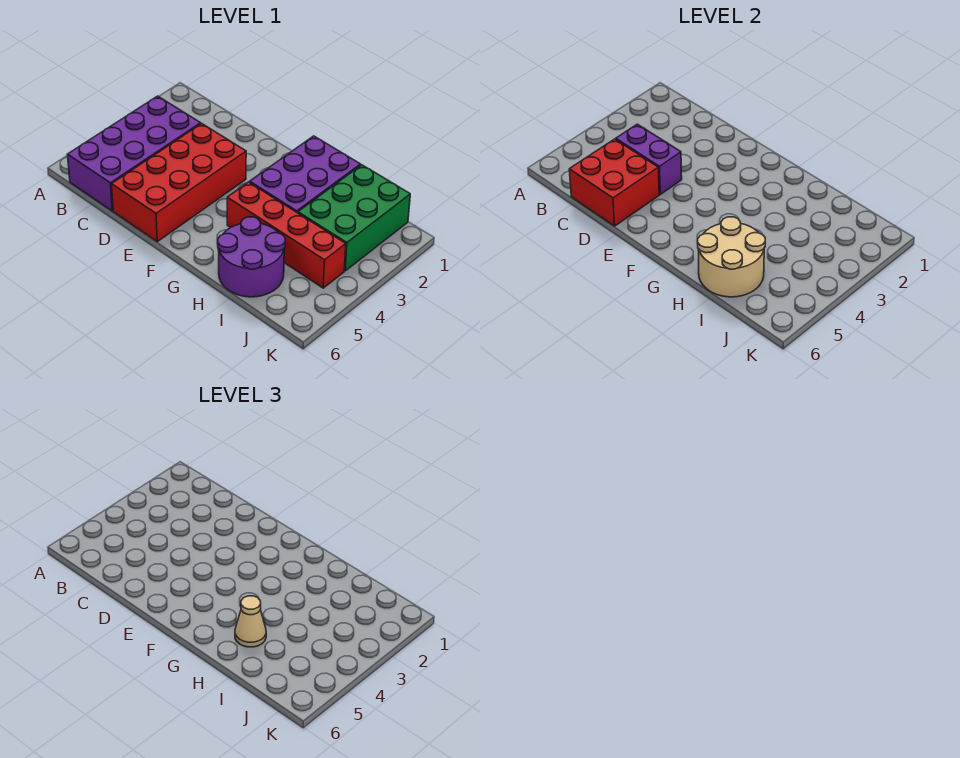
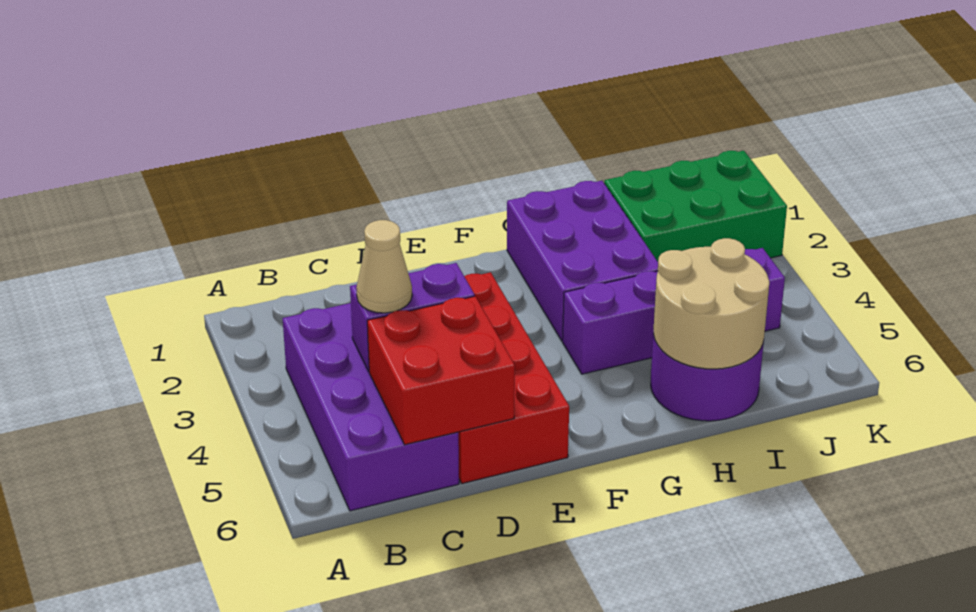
red brick G4:J4 level 1 -> purple brick G4:J4 level 1
tan cone H5 level 3 -> tan cone C4 level 3
green brick I1:J3 level 1 -> green brick I1:K2 level 1

